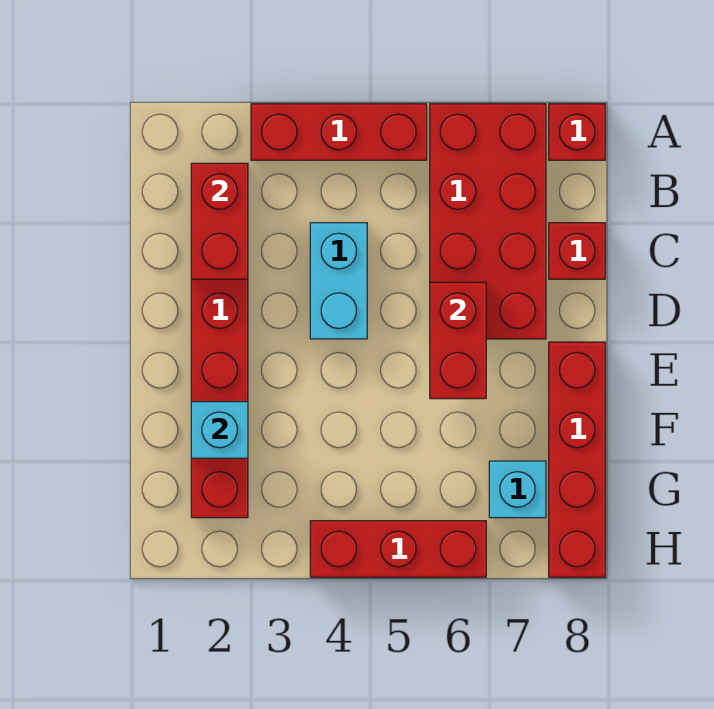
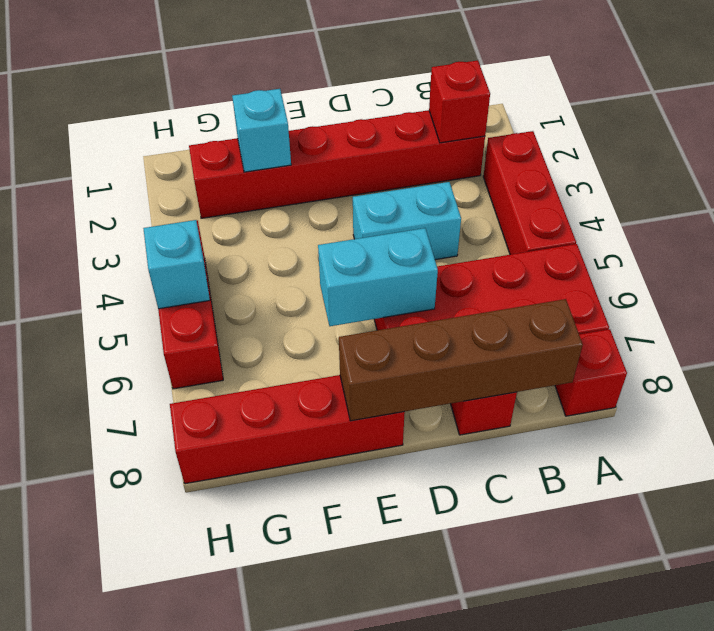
red brick B2:C2 level 2 -> red brick B2 level 2
none -> brown brick B8:E8 level 2
red brick D6:E6 level 2 -> cyan brick D6:E6 level 2
cyan brick G7 level 1 -> cyan brick H5 level 2

